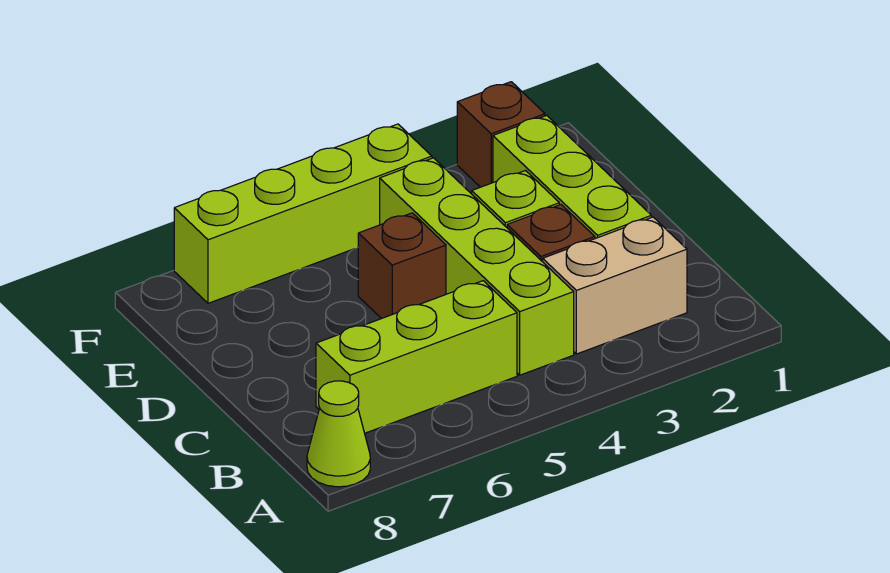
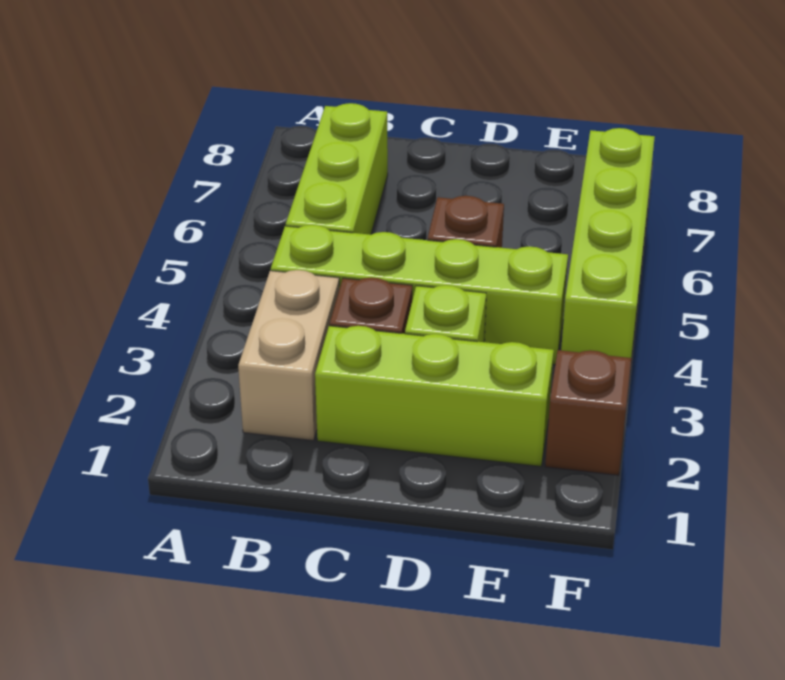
lime cone A8 level 1 -> none

